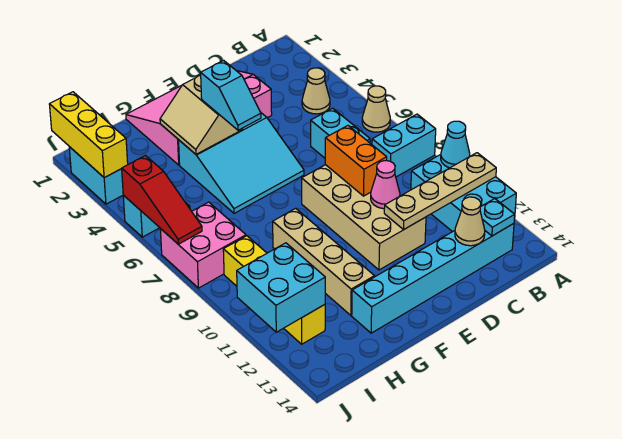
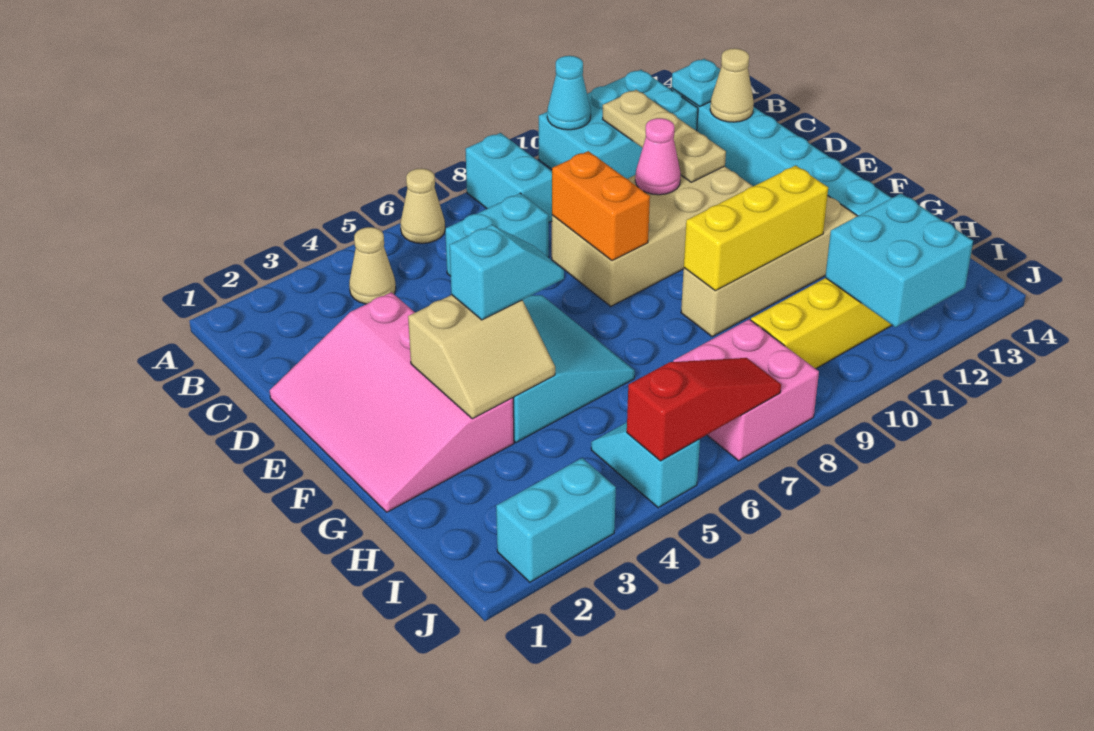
tan plate A11:D11 level 2 -> tan plate B11:D11 level 2
orange brick D8:D9 level 2 -> orange brick D8:E8 level 2
yellow brick J1:J3 level 2 -> yellow brick G9:G11 level 2

